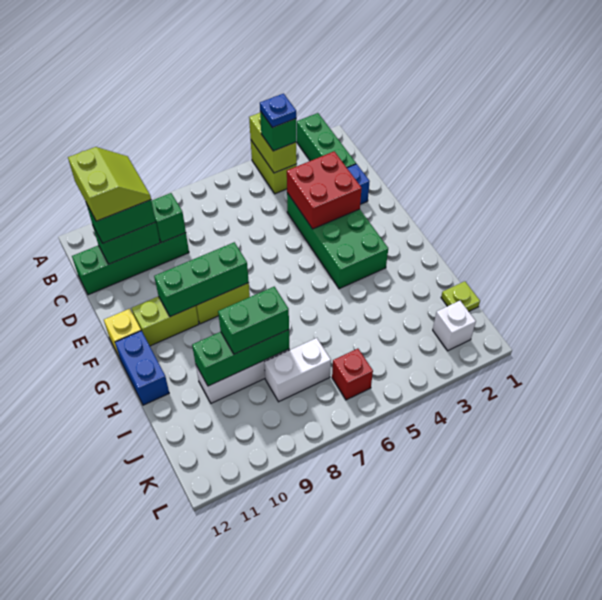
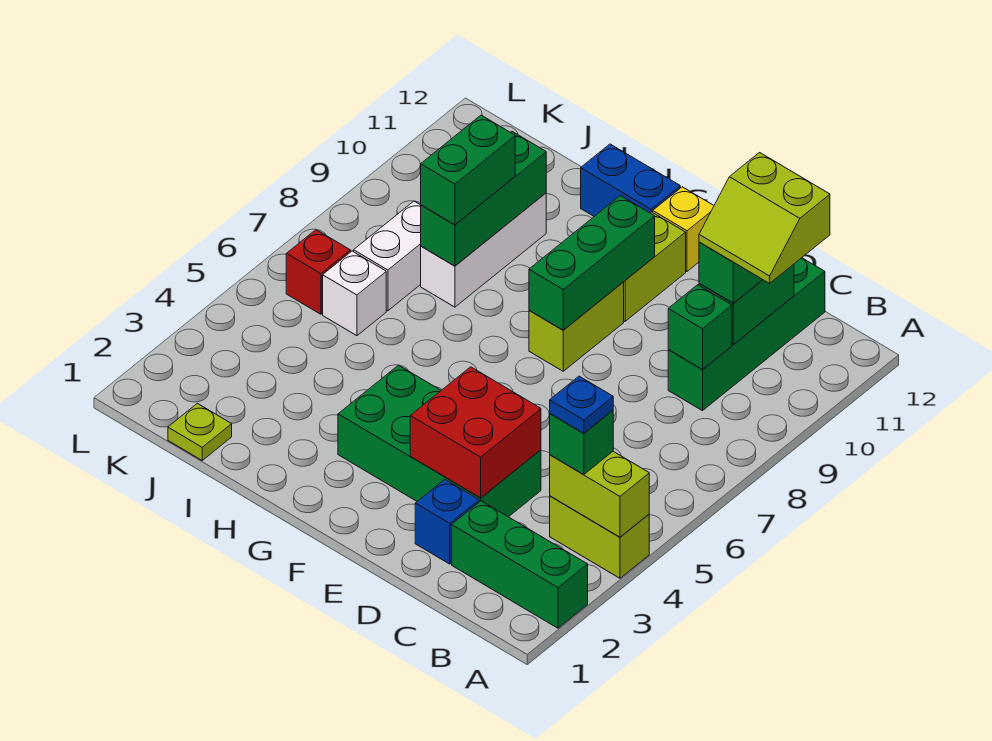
white brick K2 level 1 -> white brick J6 level 1

